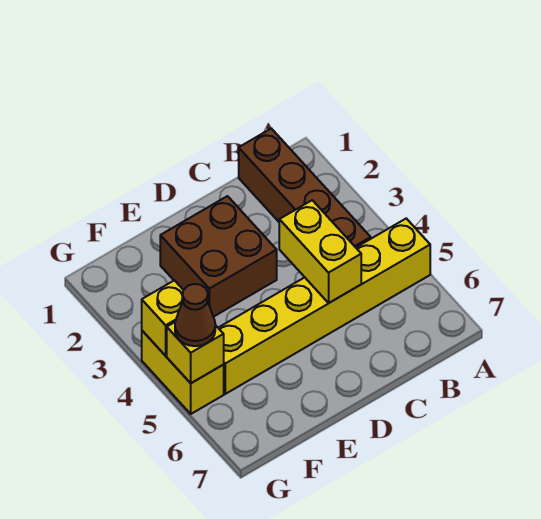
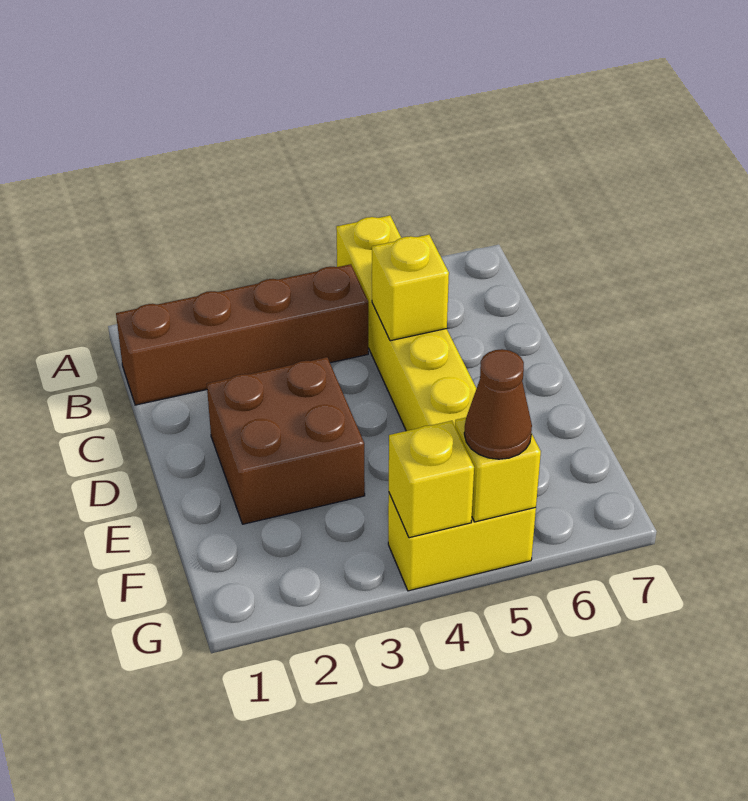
yellow brick C4:C5 level 2 -> yellow brick C5 level 2

